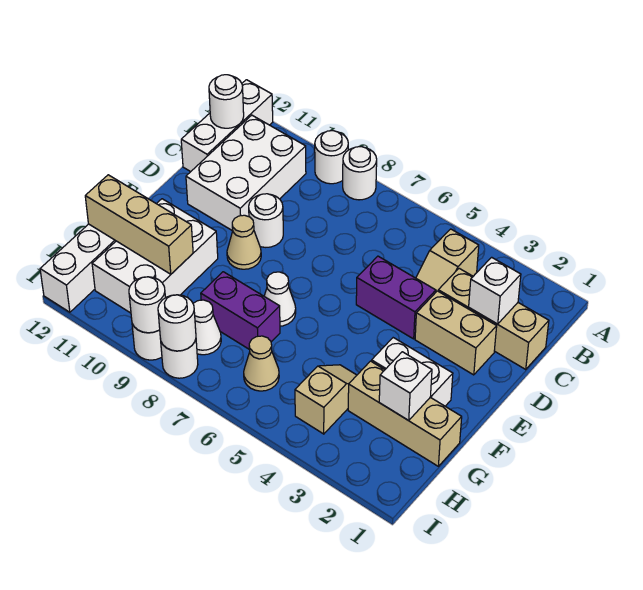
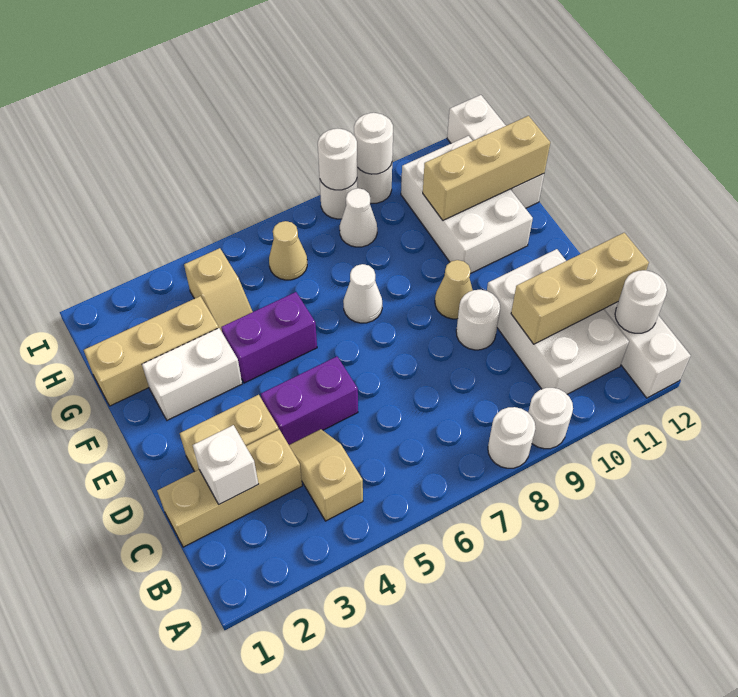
none -> tan brick C10:C12 level 2
white brick G2 level 2 -> none
purple brick G7:G8 level 1 -> purple brick F4:F5 level 1

